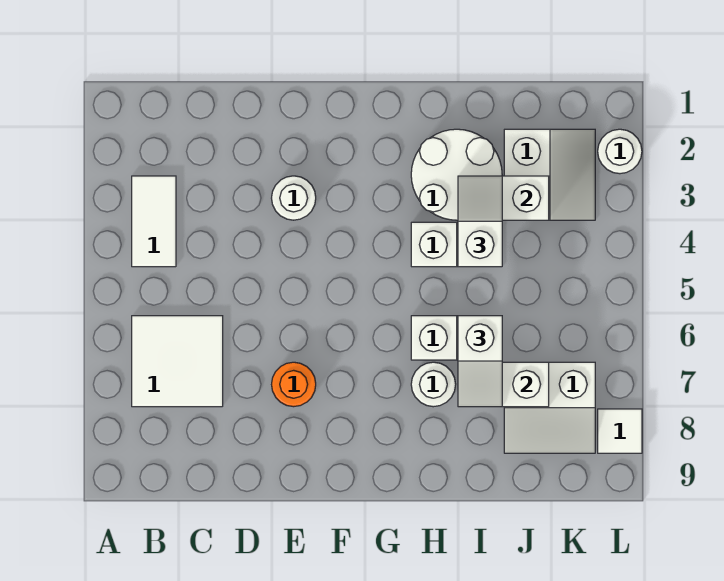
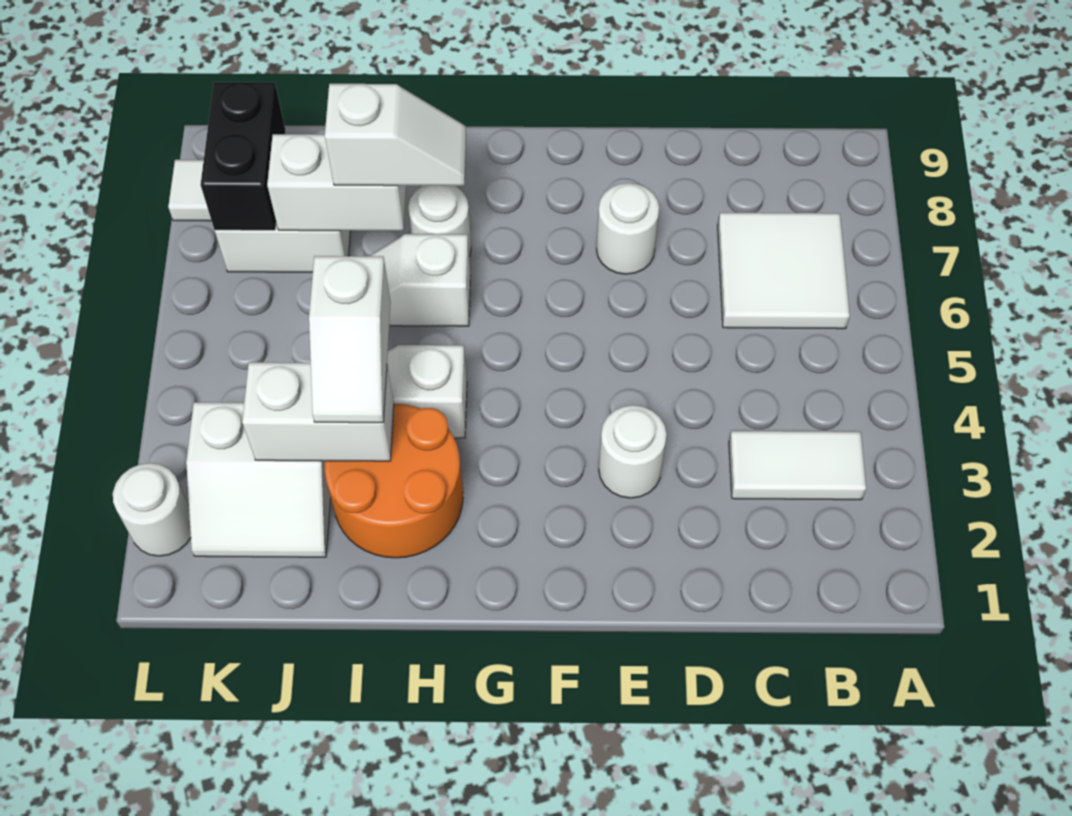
white tile B3:B4 level 1 -> white tile B3:C3 level 1
orange round brick E7 level 1 -> white round brick E7 level 1
white round brick H2:I3 level 1 -> orange round brick H2:I3 level 1
white slope I6:I7 level 3 top 6 -> white slope H7:I7 level 3 top I
white slope J2:K3 level 1 top J -> white slope J2:K3 level 1 top 3
none -> black brick K7:K8 level 2

